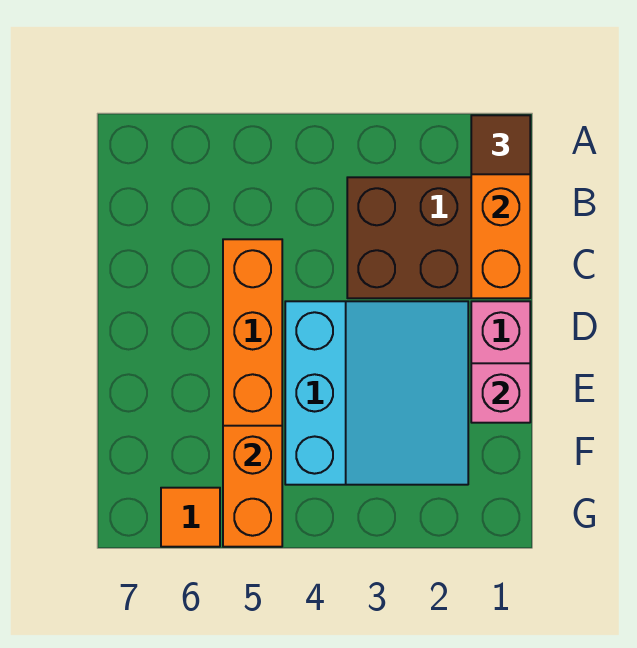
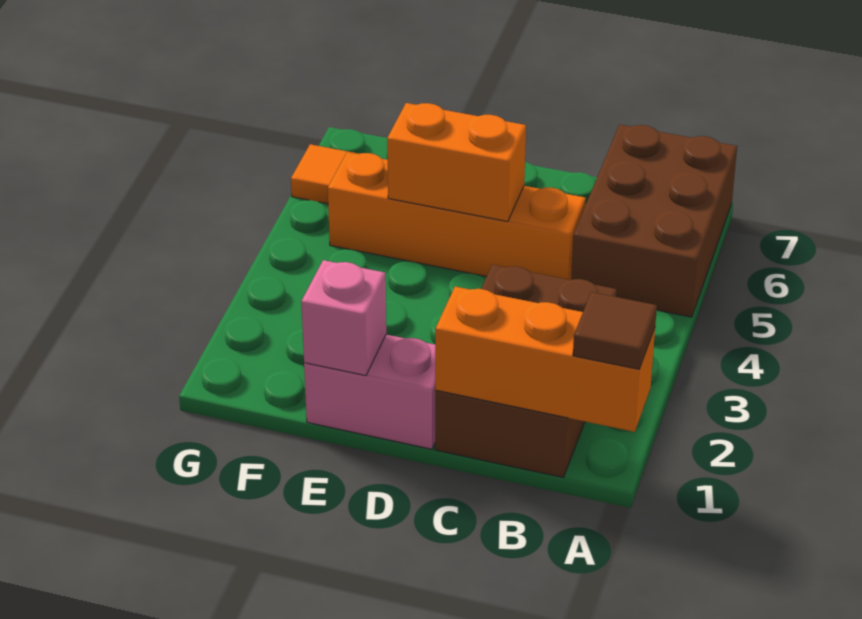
none -> brown brick A5:B7 level 1
cyan slope D2:F4 level 1 top 4 -> none
orange brick F5:G5 level 2 -> orange brick D5:E5 level 2

